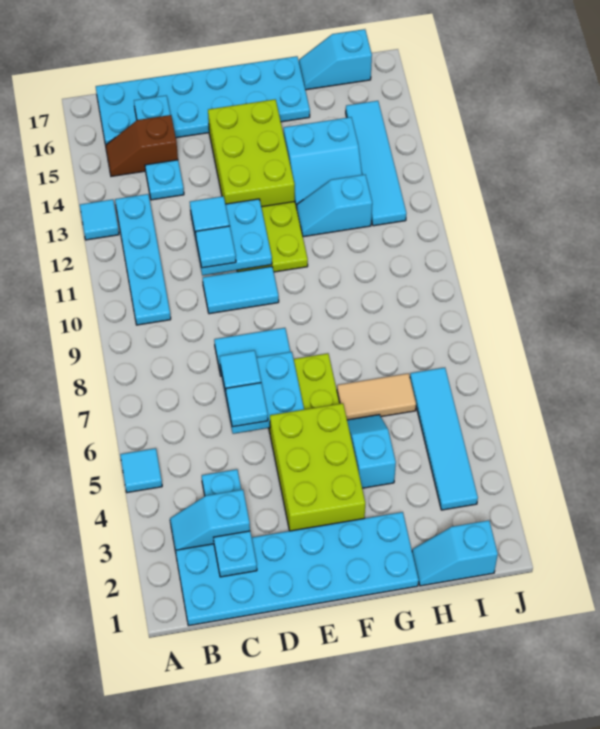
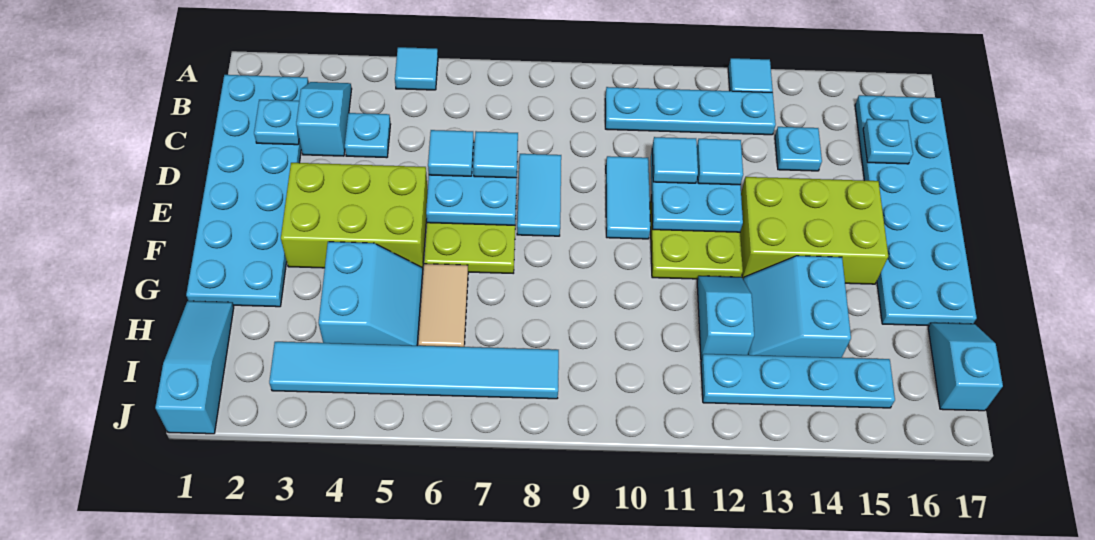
brown slope B15:C15 level 1 top C -> none
cyan slope G4:G5 level 1 top 4 -> cyan slope G4:H5 level 1 top 4
cyan slope H1:I1 level 1 top I -> cyan slope H1:J1 level 1 top J
cyan tile I3:I6 level 1 -> cyan tile I3:I8 level 1
cyan tile I12:I15 level 1 -> cyan plate I12:I15 level 1

